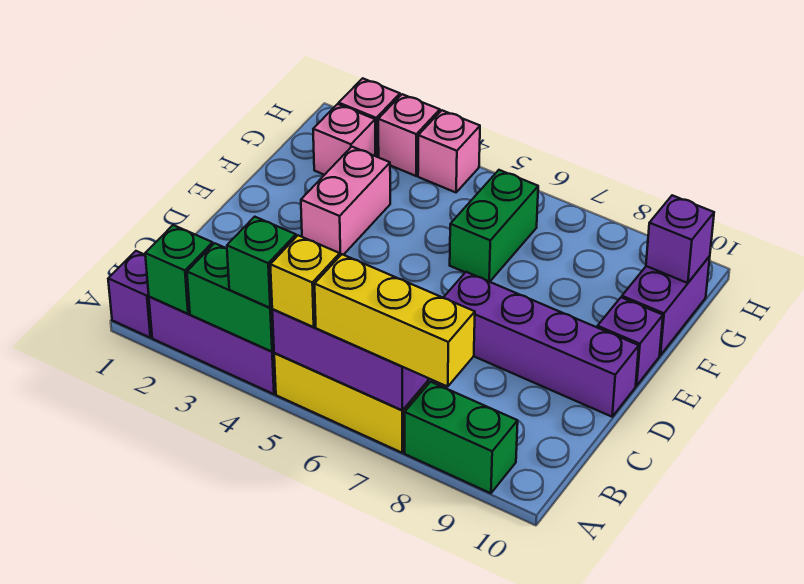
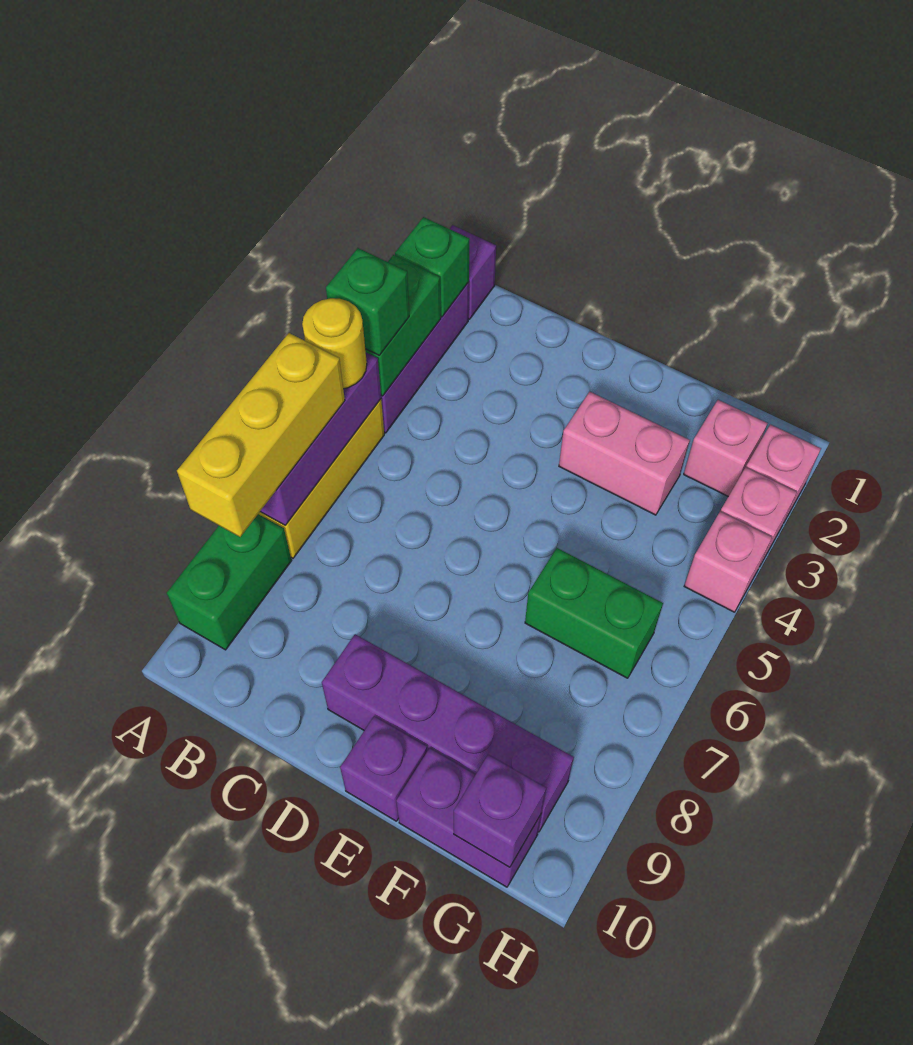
yellow brick A5 level 3 -> yellow round brick A5 level 3
purple brick D7:D10 level 1 -> purple brick D9:G9 level 1

